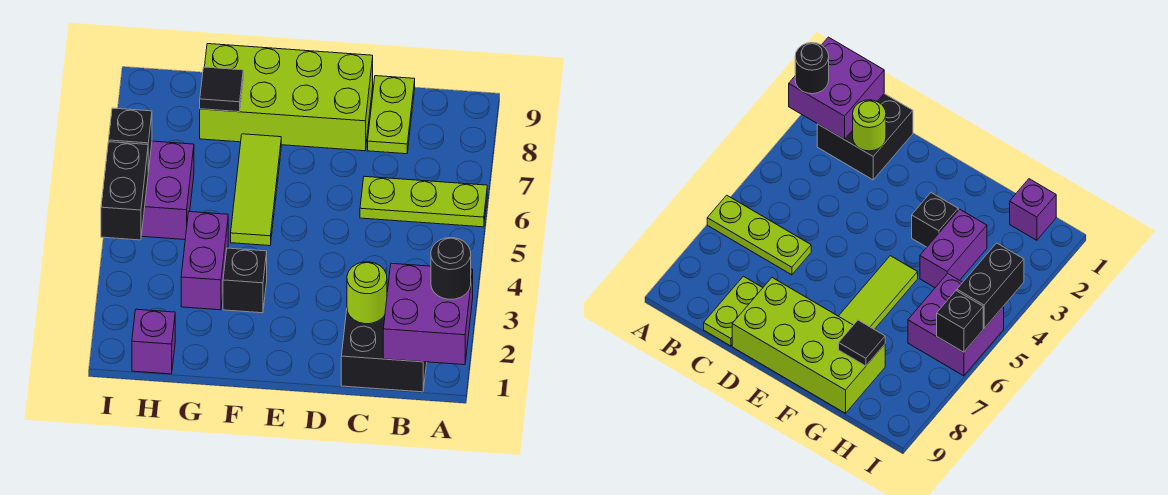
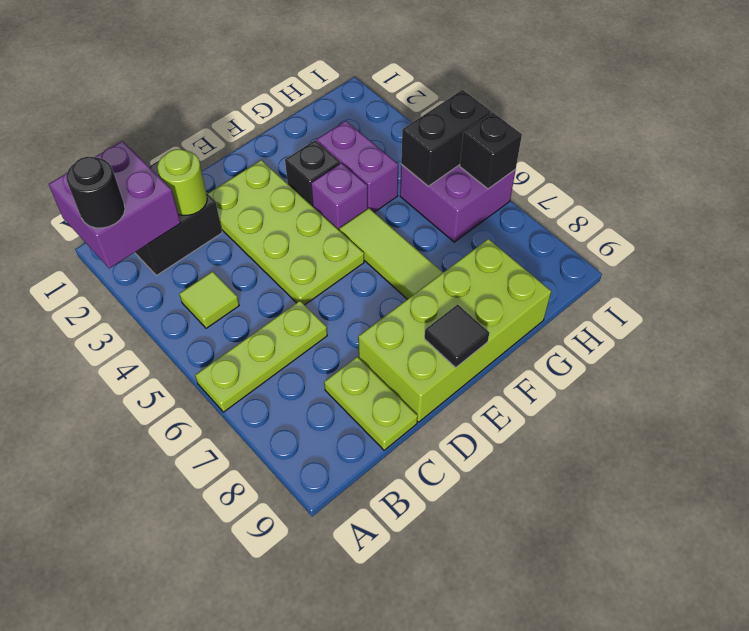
none -> lime tile B4 level 1
none -> lime plate D2:E5 level 1
black tile G8 level 2 -> black tile E9 level 2
purple brick H1 level 1 -> purple brick F4 level 1
black brick I4:I5 level 2 -> black brick H5:I5 level 2

